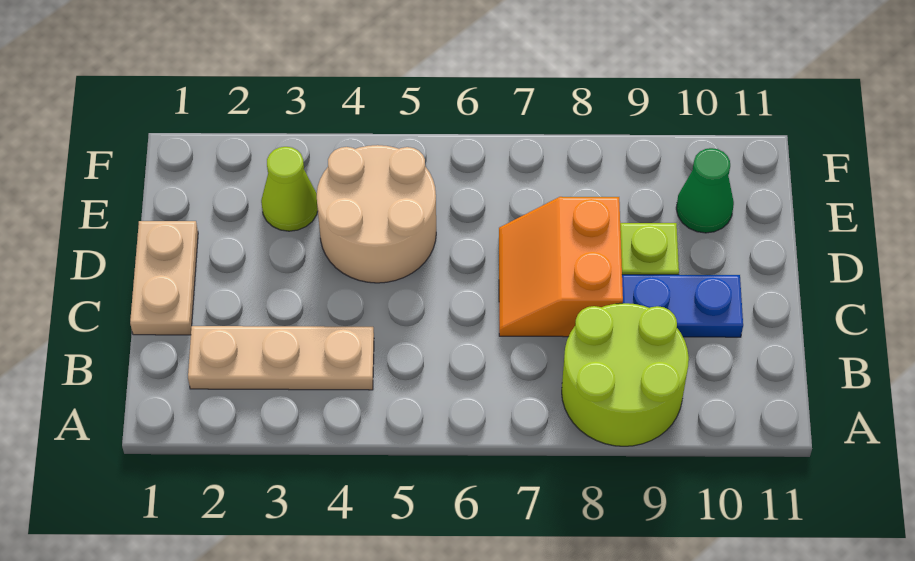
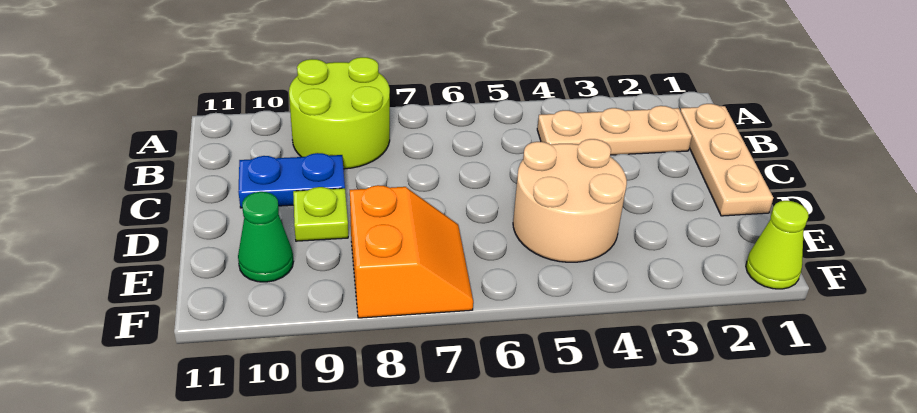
tan plate C1:D1 level 1 -> tan plate B1:D1 level 1
orange slope C7:D8 level 1 top 8 -> orange slope E7:F8 level 1 top 8
lime cone E3 level 1 -> lime cone F1 level 1

